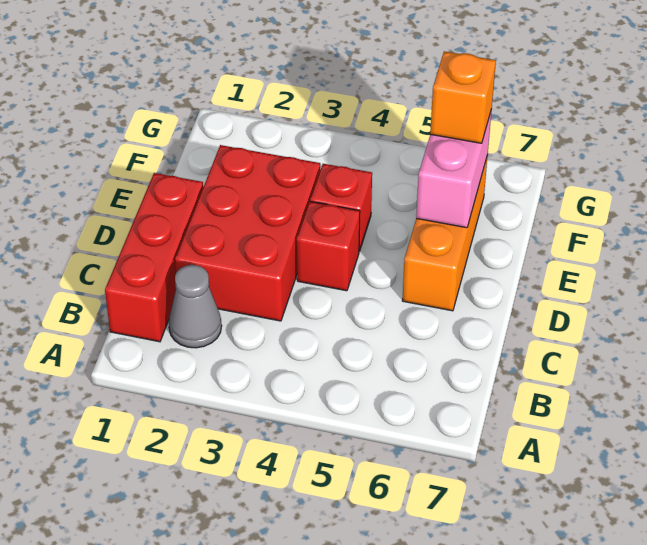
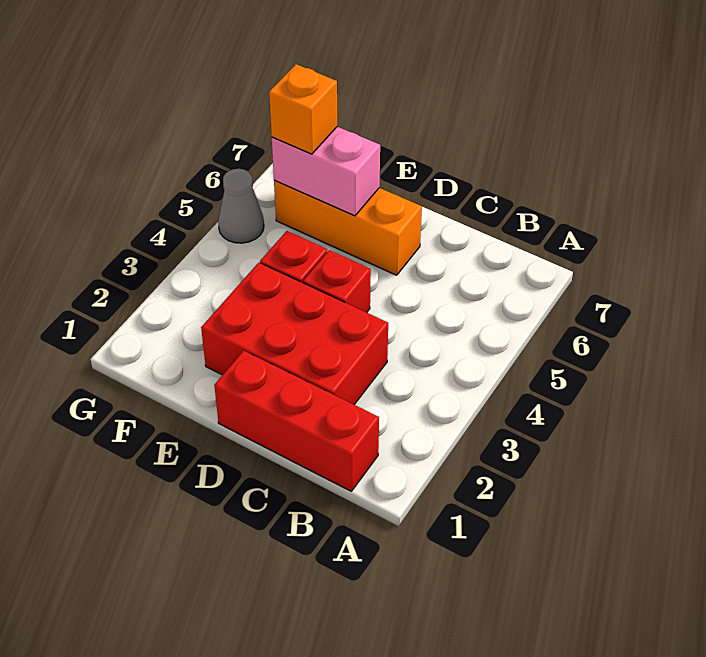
grey cone B2 level 1 -> grey cone G5 level 1

